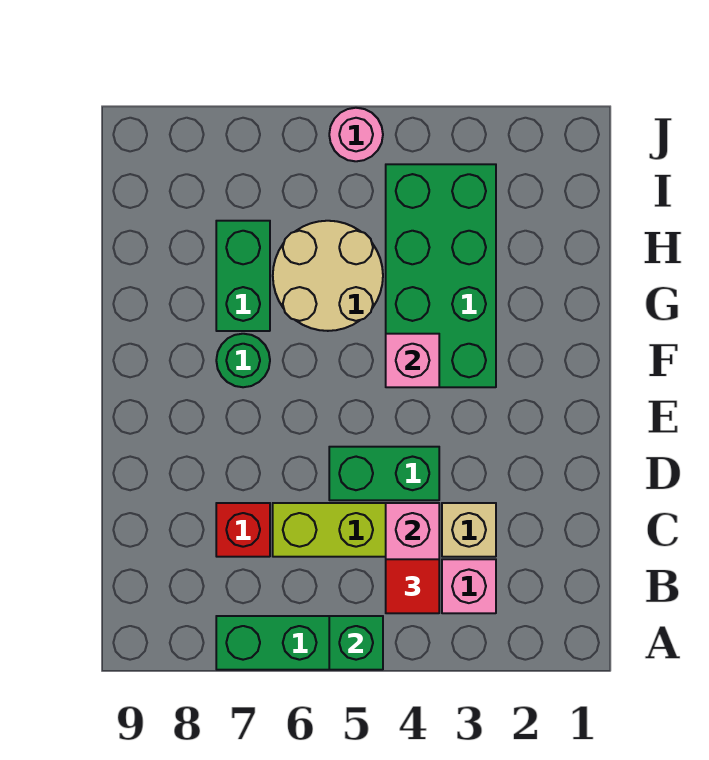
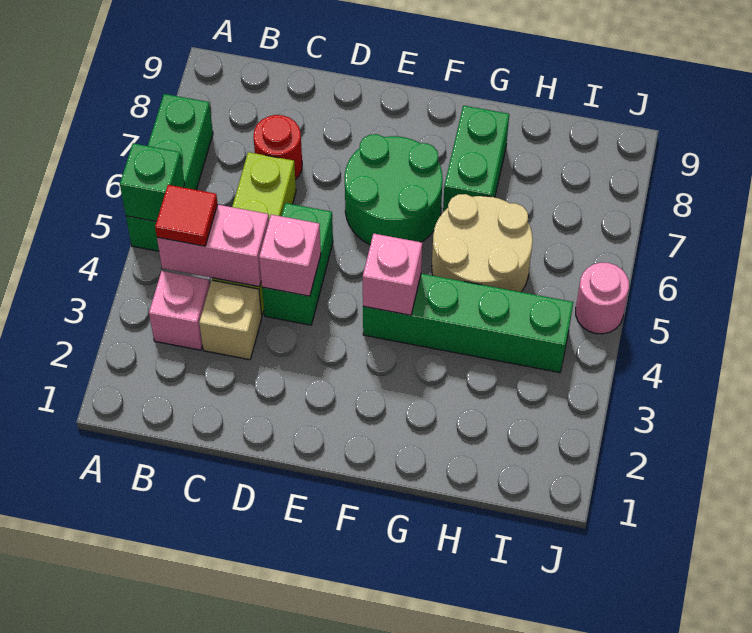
red brick C7 level 1 -> red round brick C7 level 1
none -> pink brick D4 level 2
green brick F3:I4 level 1 -> green brick F4:I4 level 1
green round brick F7 level 1 -> green round brick E6:F7 level 1
green brick G7:H7 level 1 -> green brick G7:G8 level 1

